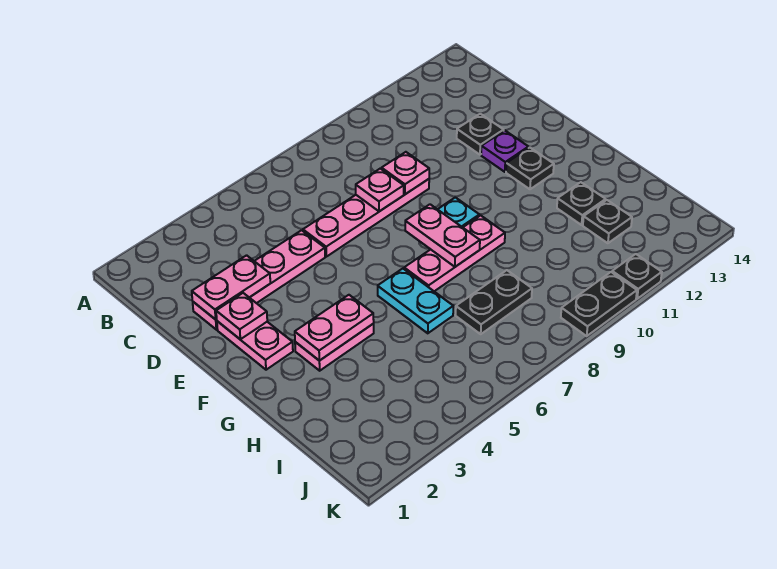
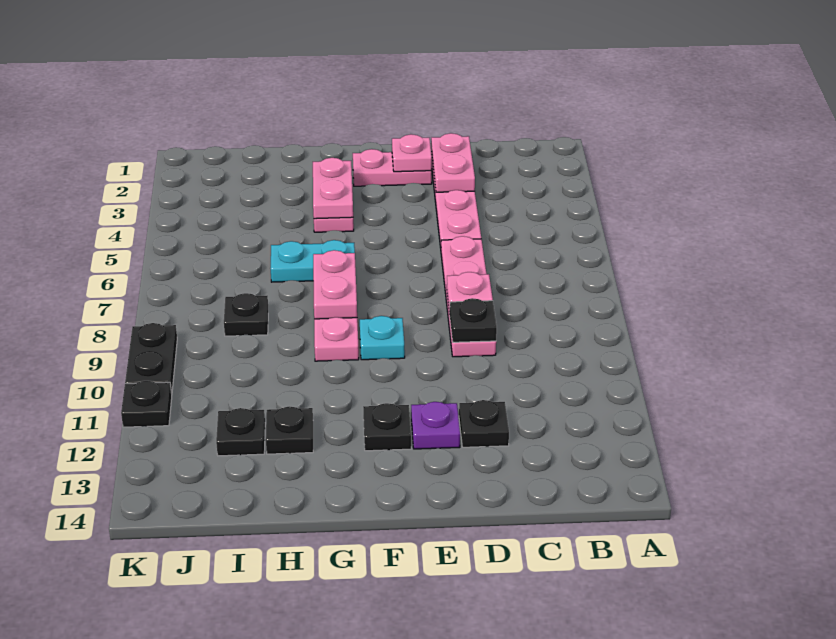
pink plate D9 level 2 -> black plate D9 level 2
pink plate F8:G8 level 2 -> pink plate G7:G8 level 2
black plate I7:I8 level 1 -> black plate I8 level 1

